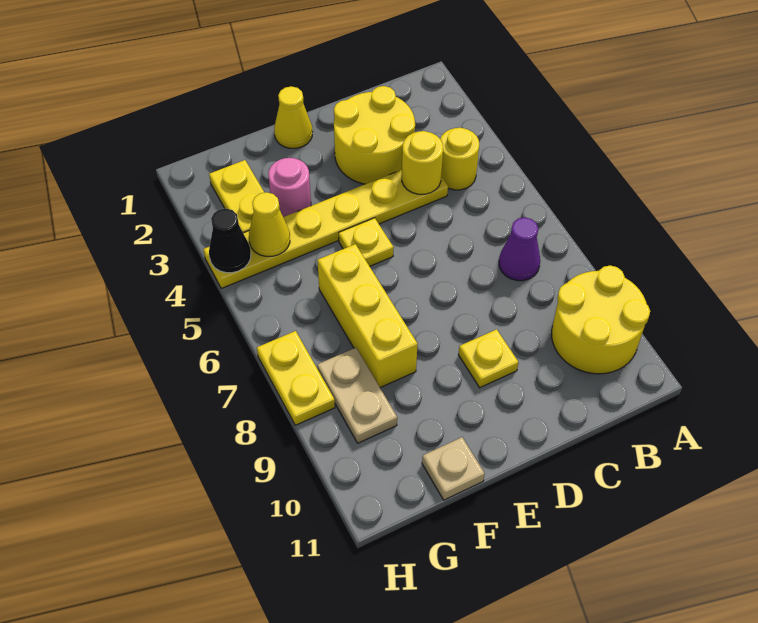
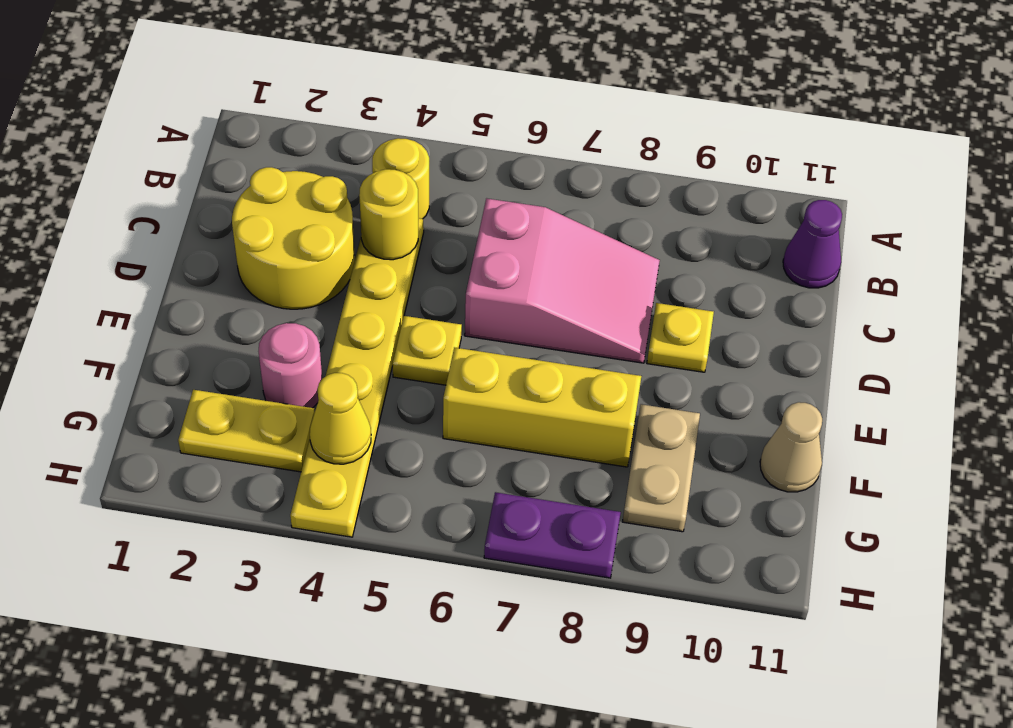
yellow round brick A9:B10 level 1 -> none
purple cone B7 level 1 -> purple cone B11 level 1
none -> pink slope C6:D8 level 1 top 6
yellow cone E1 level 1 -> none
tan plate F11 level 1 -> tan cone F11 level 1
tan plate G8:G9 level 1 -> tan plate F9:G9 level 1
black cone H4 level 2 -> none
yellow plate H7:H8 level 1 -> purple plate H7:H8 level 1

